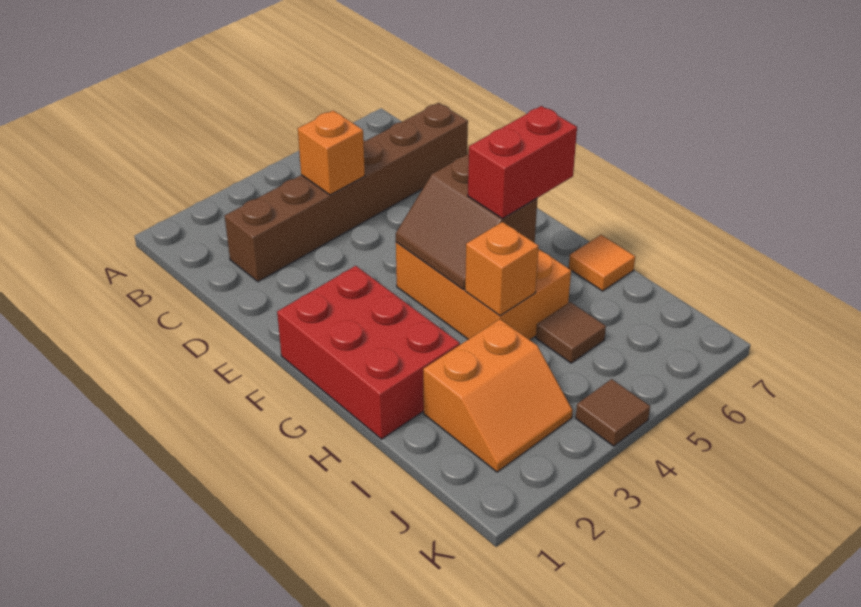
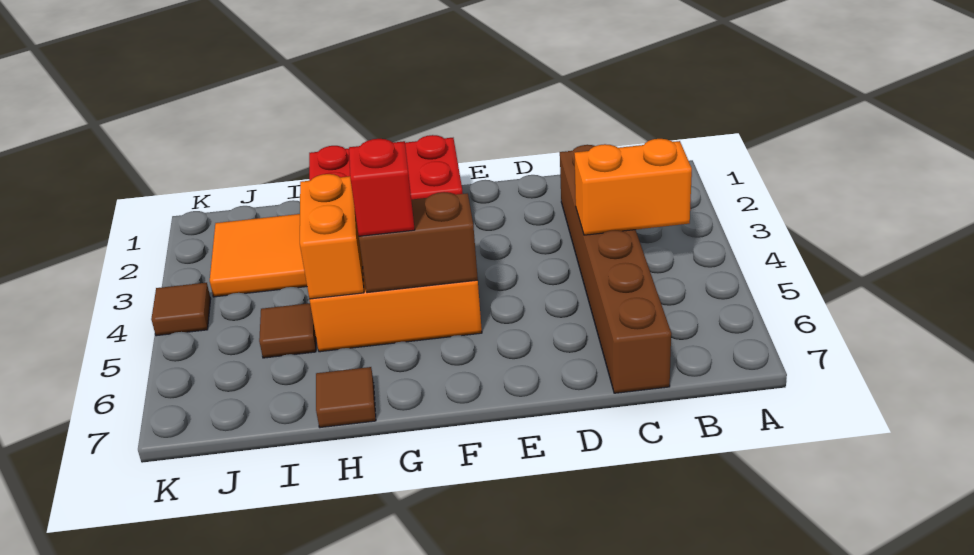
orange brick C4 level 2 -> orange brick B4:C4 level 2
red brick G5:G6 level 3 -> red brick G5 level 3
orange brick H4 level 2 -> orange brick H4:H5 level 2
orange tile H7 level 1 -> brown tile H7 level 1
orange slope I2:J3 level 1 top I -> orange tile I2:J3 level 1

